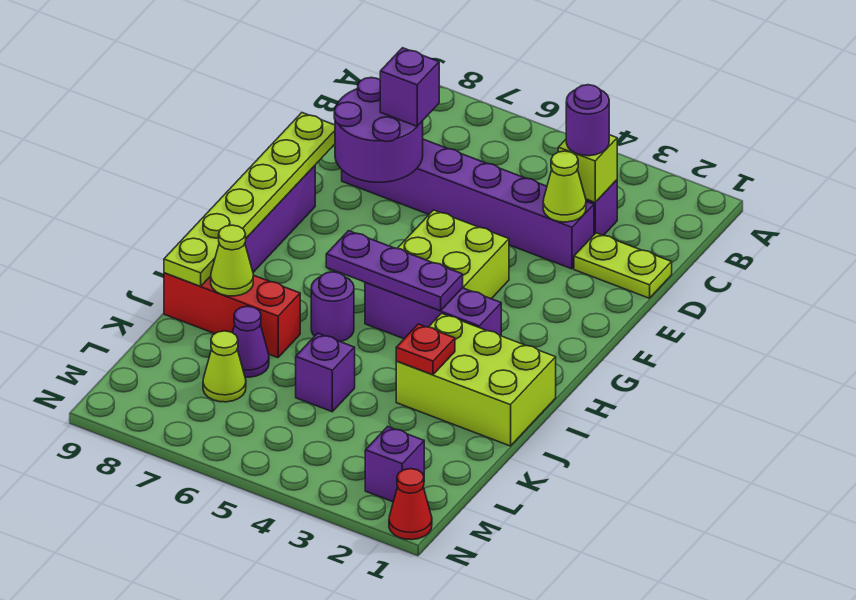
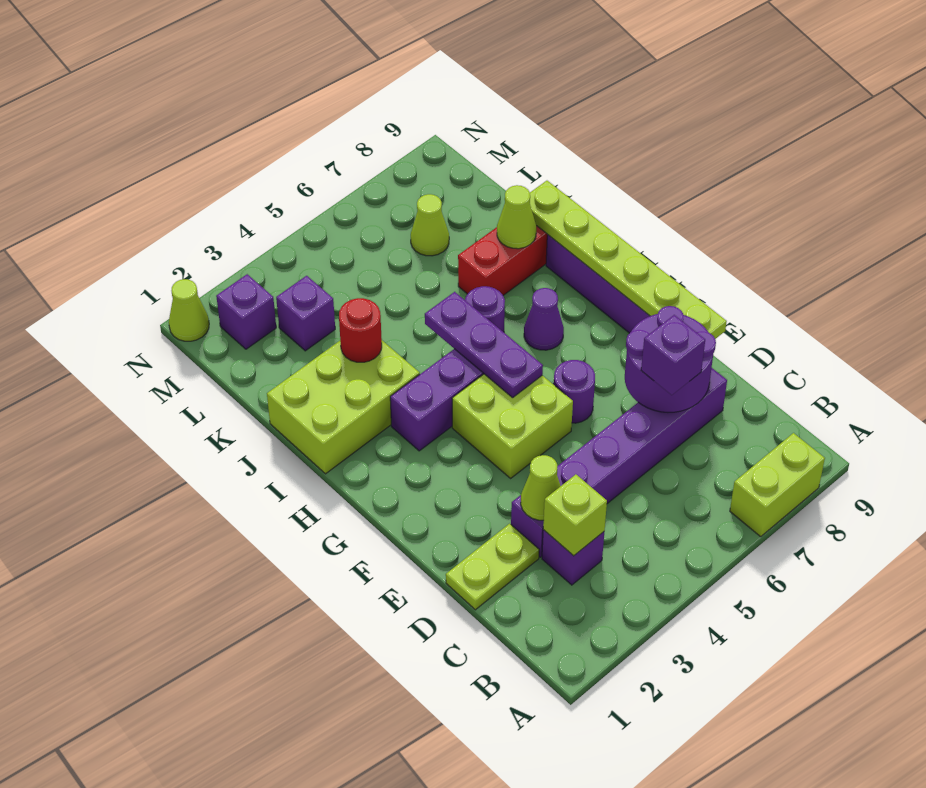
none -> lime brick A7:A8 level 1
purple round brick C3 level 3 -> purple round brick F6 level 1
purple plate H4:H6 level 2 -> purple plate G5:I5 level 2
red plate J3 level 2 -> red round brick J3 level 2
purple brick K5 level 1 -> purple brick L3 level 1
purple cone K7 level 1 -> purple cone H7 level 1
red cone N1 level 1 -> lime cone N1 level 1

